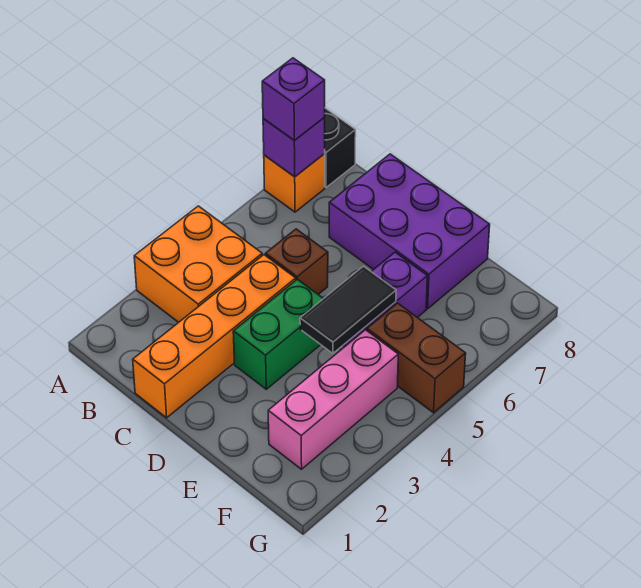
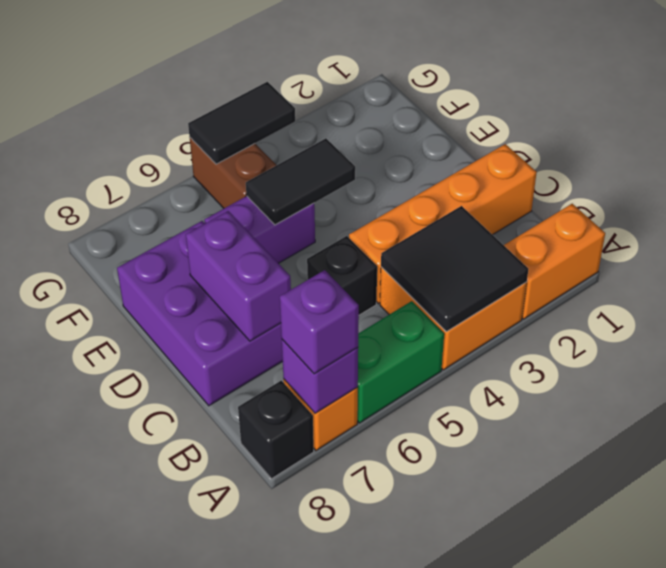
none -> orange brick A1:A2 level 1
none -> black tile A3:B4 level 2
brown brick C5 level 1 -> black brick C5 level 1
none -> purple brick C7:D7 level 2
green brick D3:D4 level 1 -> green brick A5:A6 level 1
pink brick F2:F4 level 1 -> none
none -> black tile G4:G5 level 2

